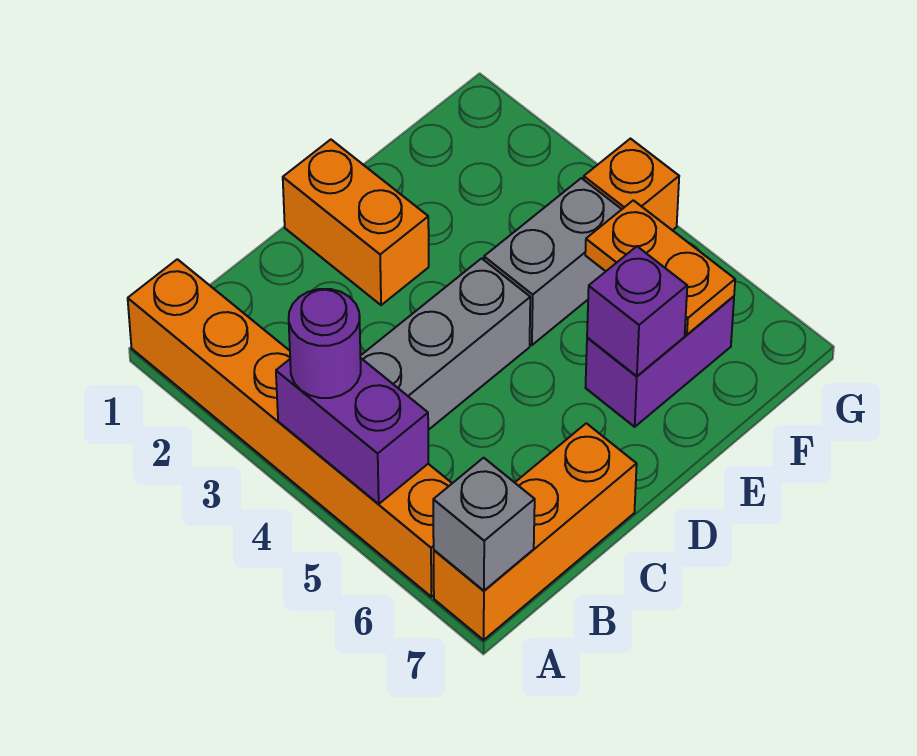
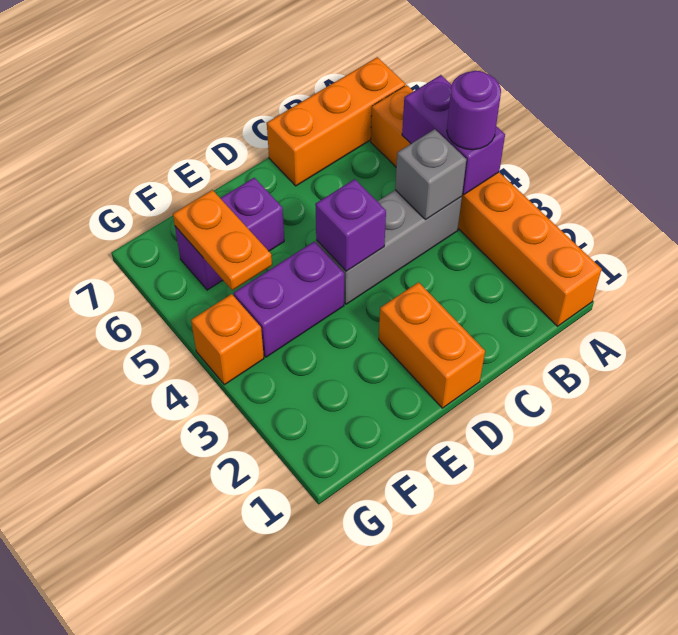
grey brick A7 level 2 -> grey brick B4 level 2
grey brick E4:F4 level 1 -> purple brick E4:F4 level 1
purple brick E6 level 2 -> purple brick D4 level 2

